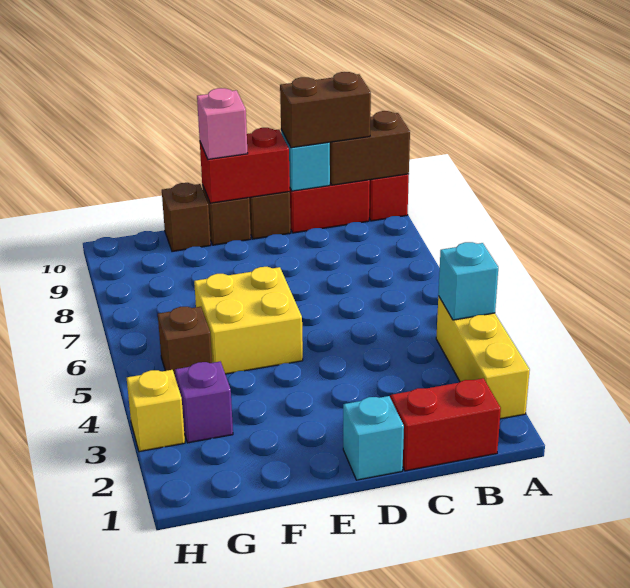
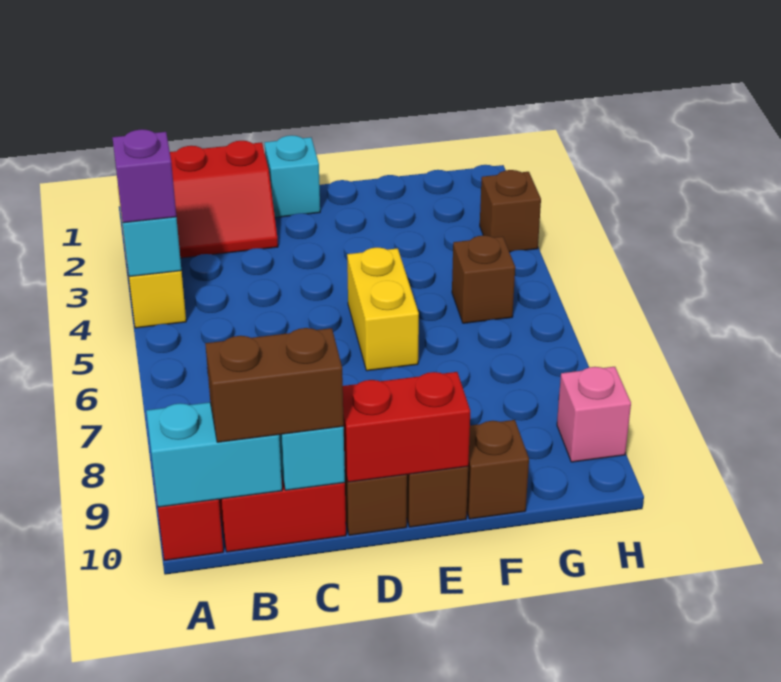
brown brick A10:B10 level 2 -> cyan brick A10:B10 level 2
yellow brick E5:F6 level 1 -> yellow brick E5:E6 level 1
pink brick E10 level 3 -> pink brick H9 level 1
purple brick G3 level 1 -> purple brick A4 level 3
yellow brick H3 level 1 -> brown brick H3 level 1

